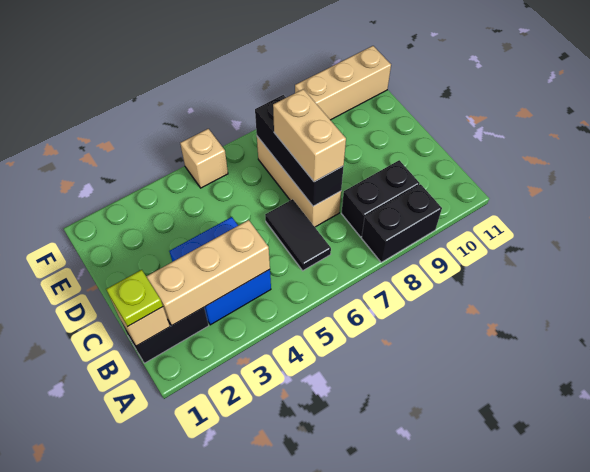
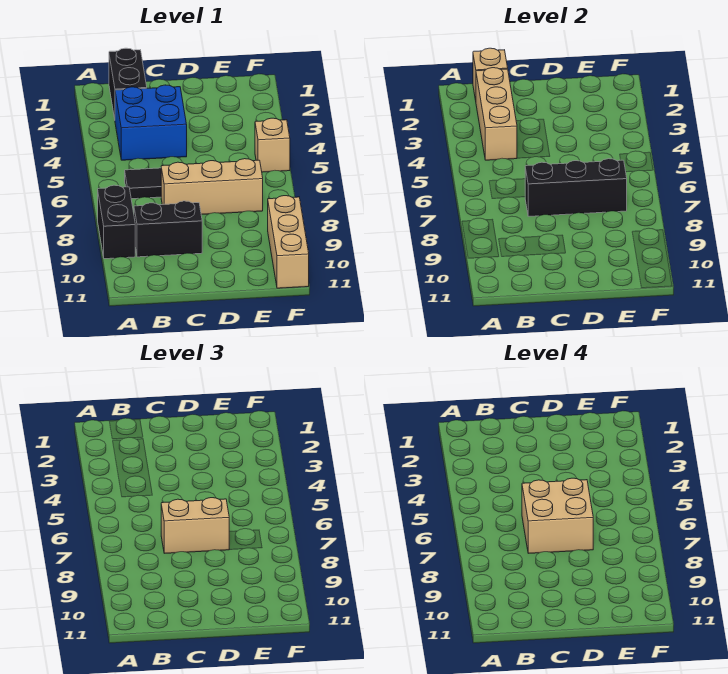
lime plate B1 level 3 -> none
black brick B8:B9 level 1 -> black brick B9:C9 level 1
none -> tan brick C6:D7 level 4

